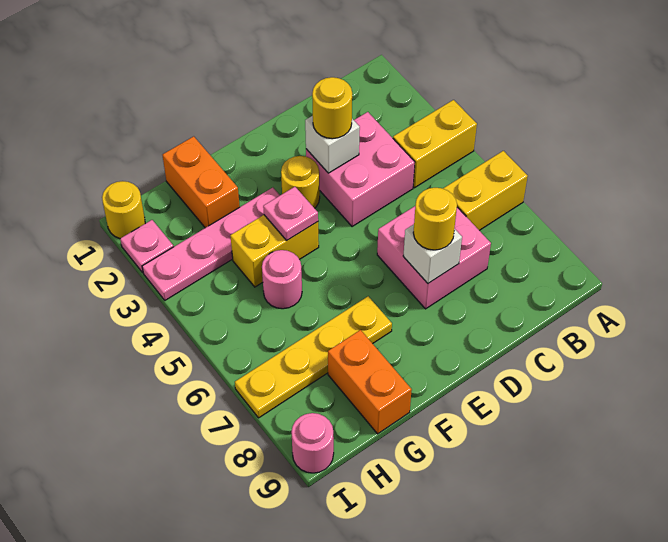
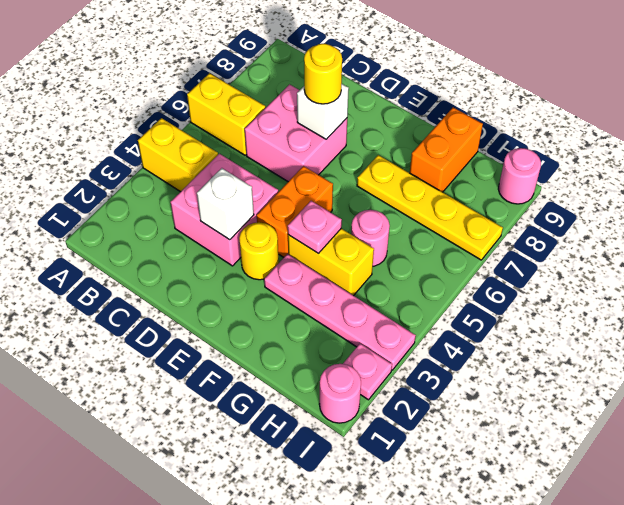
yellow round brick D3 level 3 -> none
orange brick G1:G2 level 1 -> orange brick E4:E5 level 1
yellow round brick I1 level 1 -> pink round brick I1 level 1

